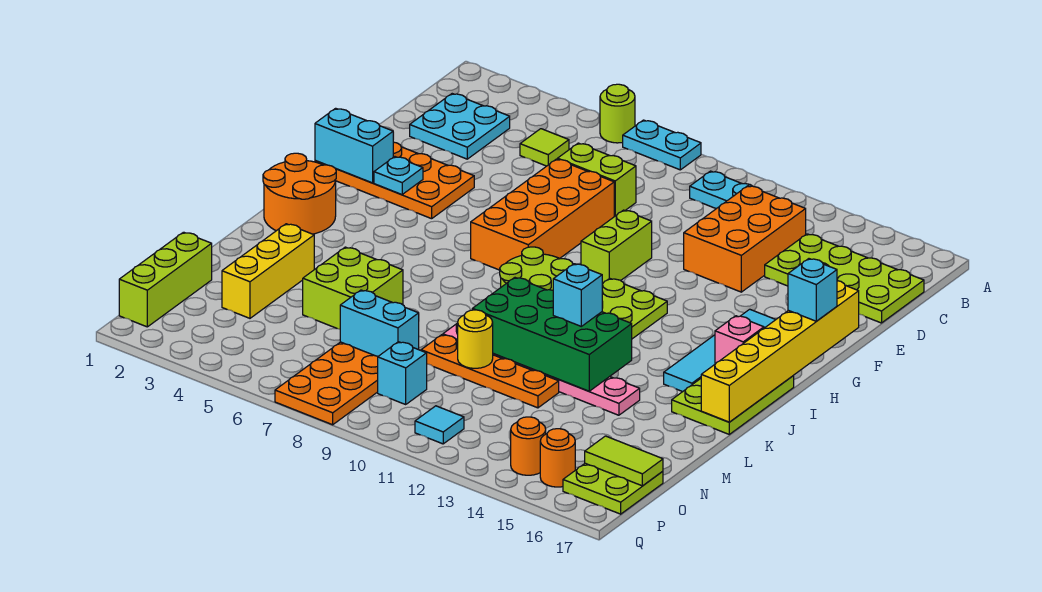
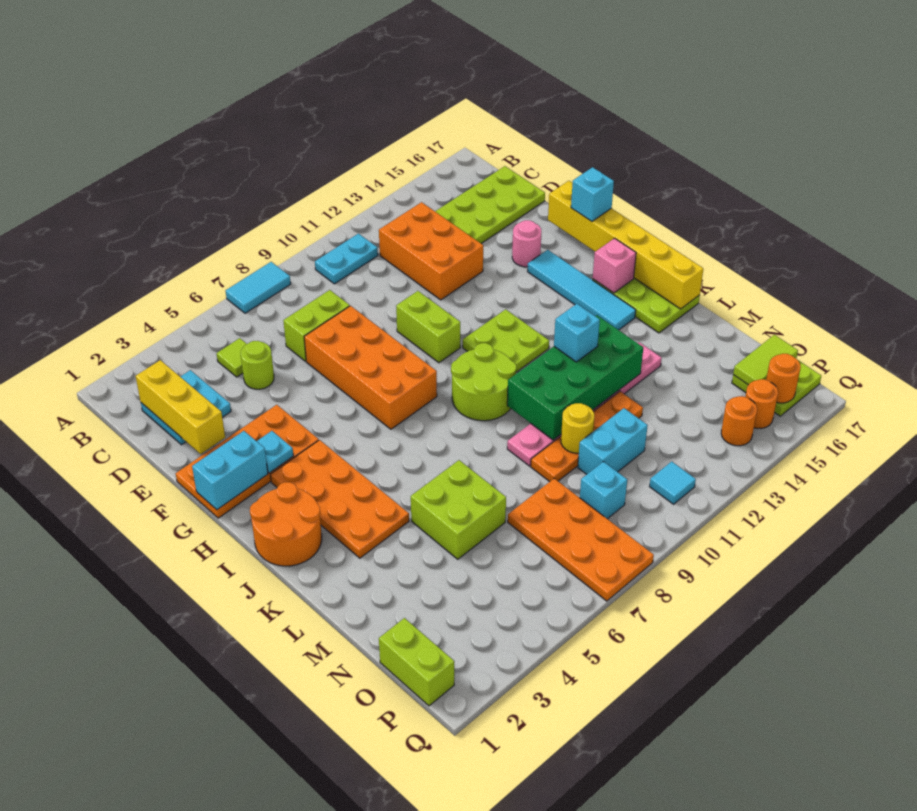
lime round brick A6 level 1 -> lime round brick D5 level 1
cyan plate A7:A8 level 1 -> cyan tile A7:A8 level 1
none -> pink round brick F15 level 1
none -> orange plate H3:K4 level 1
yellow brick L3:N3 level 1 -> yellow brick C2:E2 level 2
lime brick N1:P1 level 1 -> lime brick O1:P1 level 1
cyan brick N7:N8 level 2 -> cyan brick N10:N11 level 1
none -> orange round brick P16 level 2

